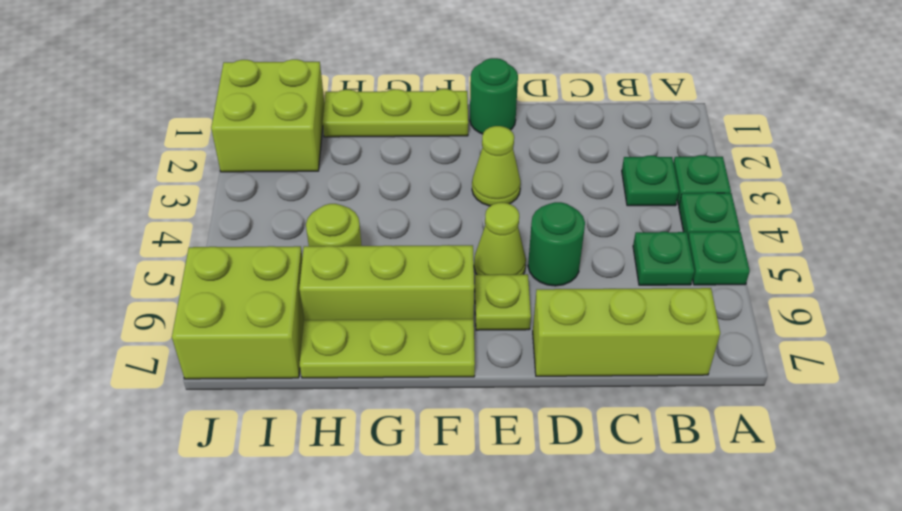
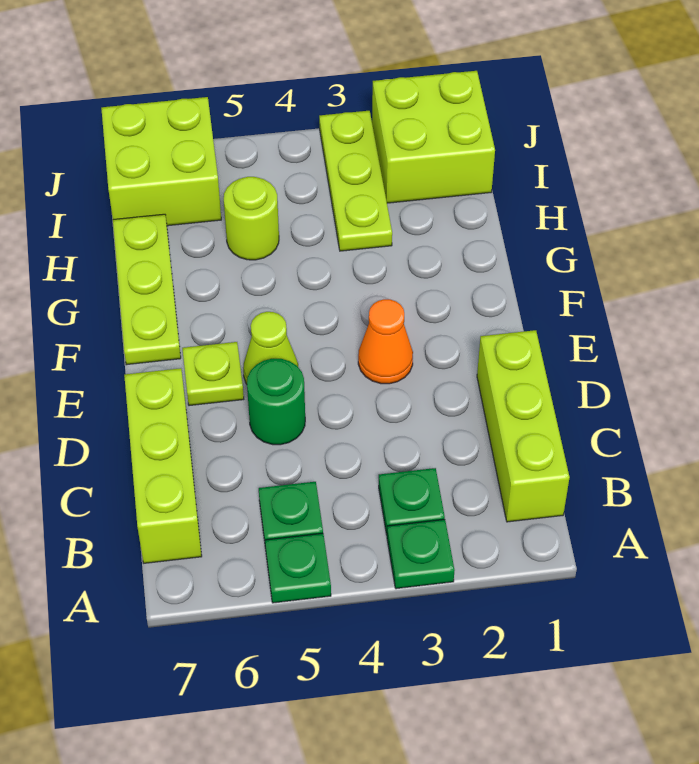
green plate A4 level 1 -> none
green round brick E1 level 1 -> none
lime cone E3 level 1 -> orange cone E3 level 1
lime plate F1:H1 level 1 -> lime plate H3:J3 level 1
lime brick F6:H6 level 1 -> lime brick B1:D1 level 1

